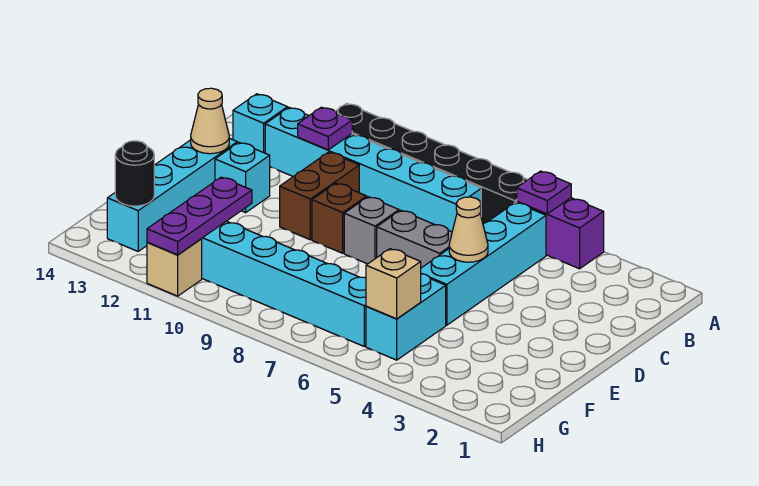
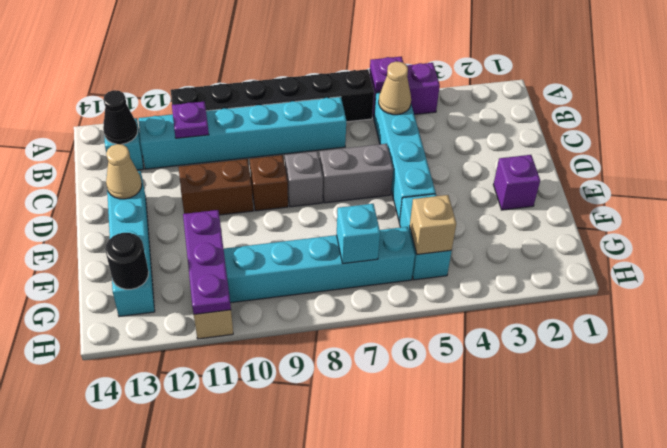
none -> black cone B13 level 2
brown brick C10:D10 level 1 -> brown brick D10:D11 level 1
tan cone D5 level 2 -> tan cone B5 level 2
cyan brick D12 level 1 -> cyan brick G7 level 2
none -> purple brick E2 level 1

